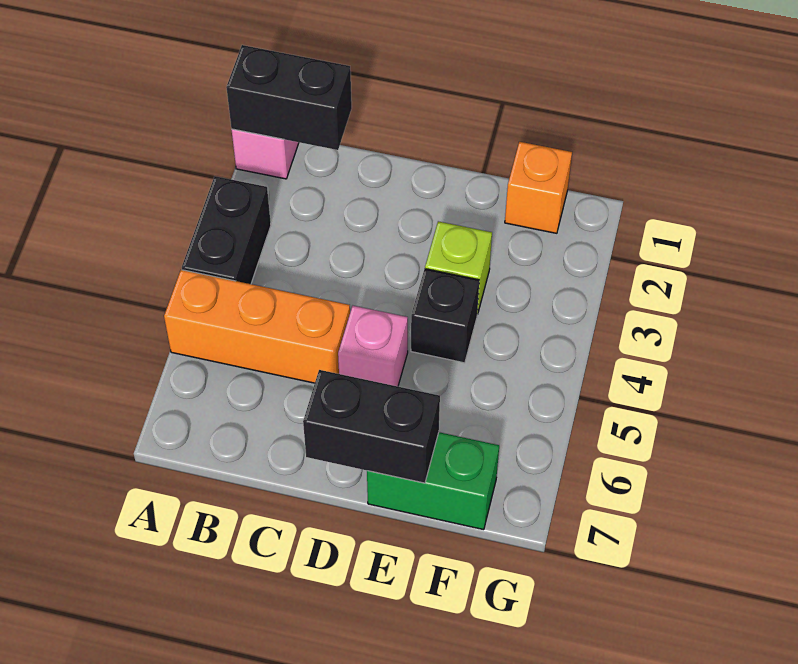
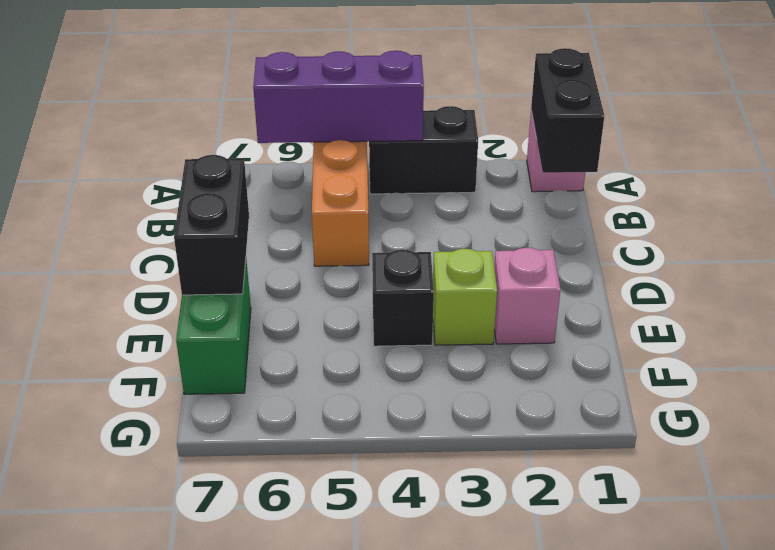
none -> purple brick A4:A6 level 2
pink brick D5 level 1 -> pink brick E2 level 1
orange brick F1 level 1 -> none

